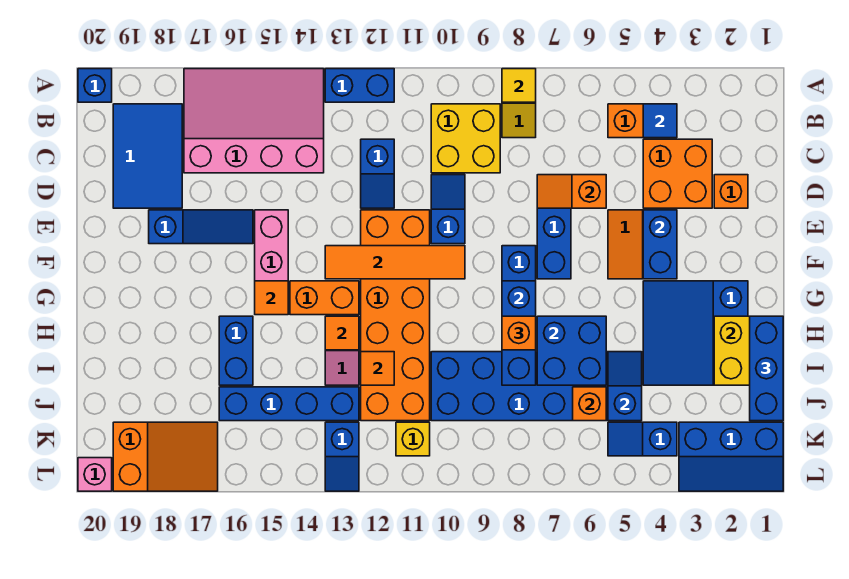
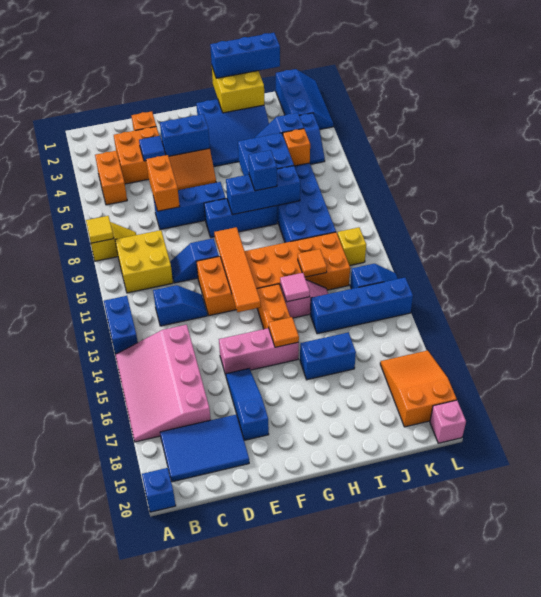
blue tile B4 level 2 -> blue tile D4 level 2
orange slope D6:D7 level 2 top 6 -> orange brick D6:D7 level 2
orange brick H8 level 3 -> blue brick H8 level 3
orange tile H13 level 2 -> pink tile H13 level 2
blue brick J13:J16 level 1 -> blue brick I14:L14 level 1

